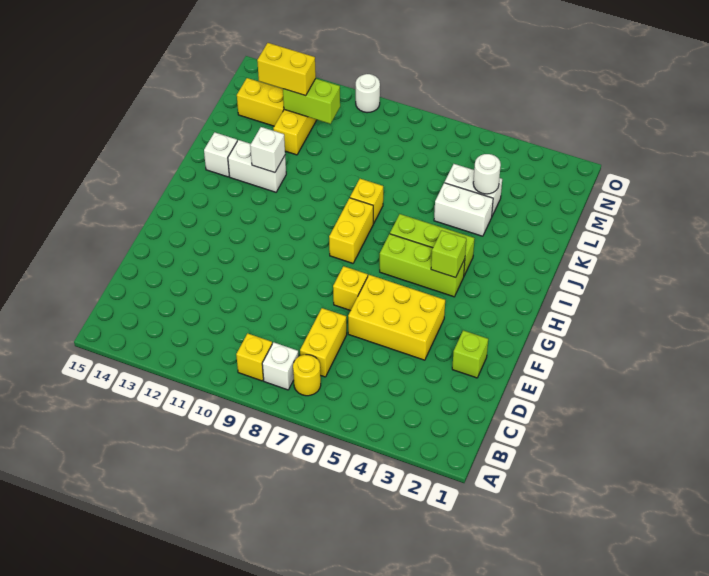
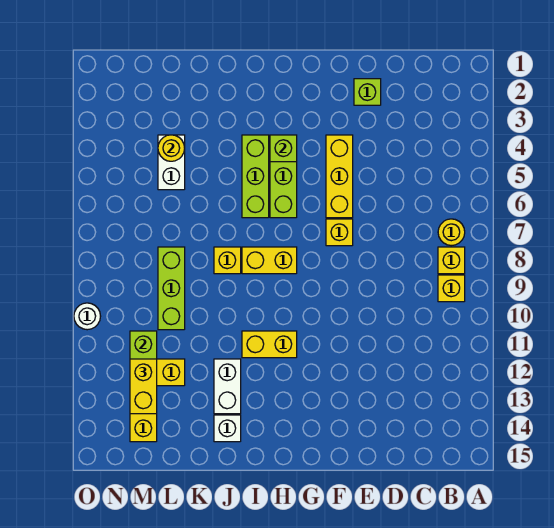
white brick B8 level 1 -> yellow brick B8 level 1
yellow brick C7:D7 level 1 -> yellow brick H11:I11 level 1
yellow brick E4:F6 level 1 -> yellow brick F4:F6 level 1
white brick J12 level 2 -> none
white brick K4:K5 level 1 -> none
white round brick L4 level 2 -> yellow round brick L4 level 2
none -> lime brick L8:L10 level 1

